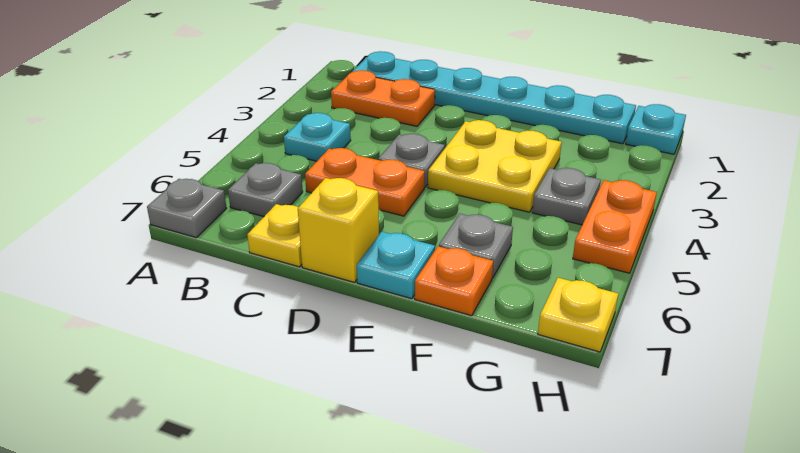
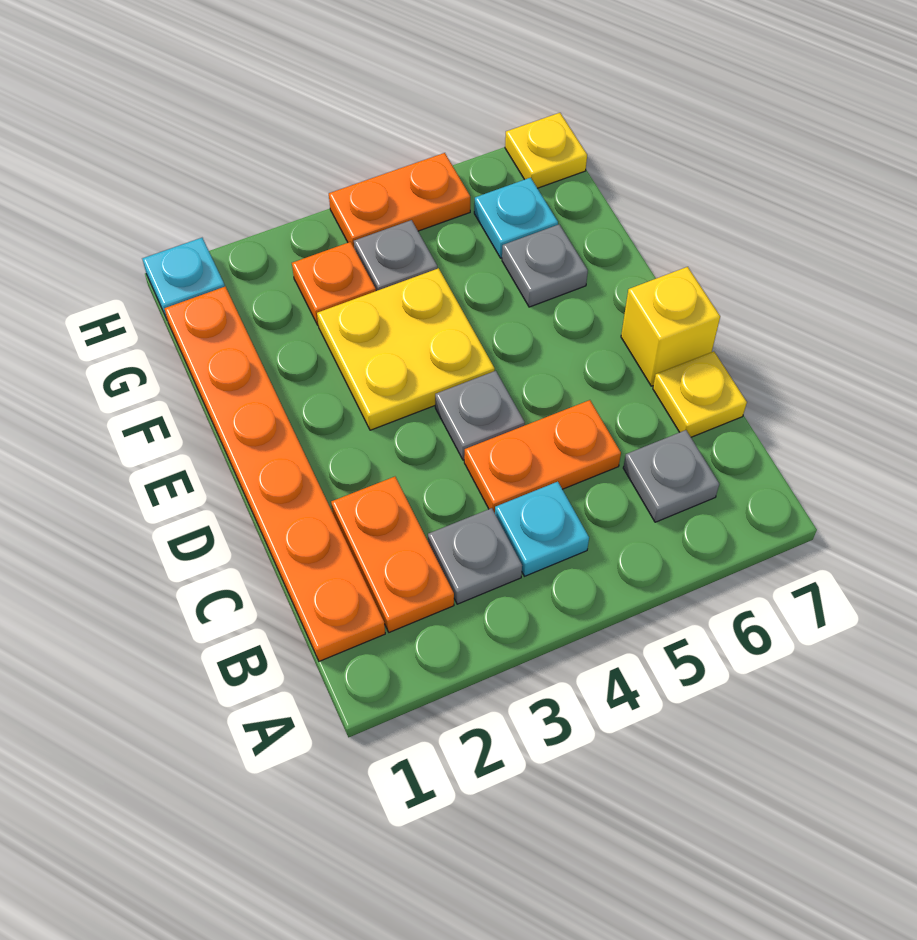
grey plate A7 level 1 -> grey plate B3 level 1
cyan plate B1:G1 level 1 -> orange plate B1:G1 level 1
orange plate C5:D5 level 1 -> orange plate C4:C5 level 1
cyan plate E7 level 1 -> cyan plate G6 level 1
orange plate F7 level 1 -> orange plate G3 level 1

